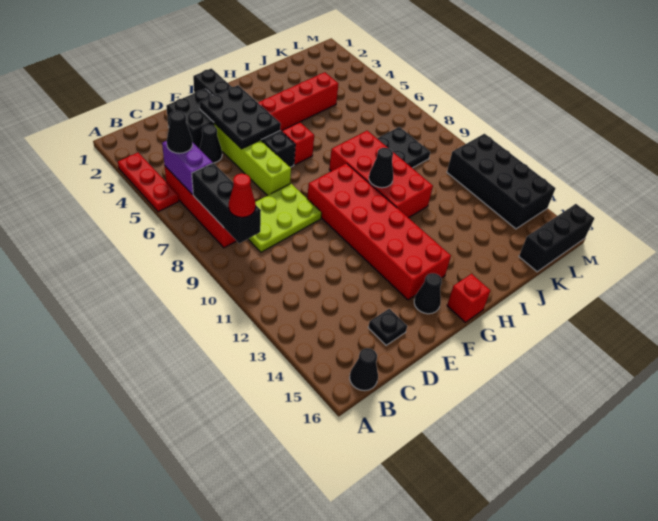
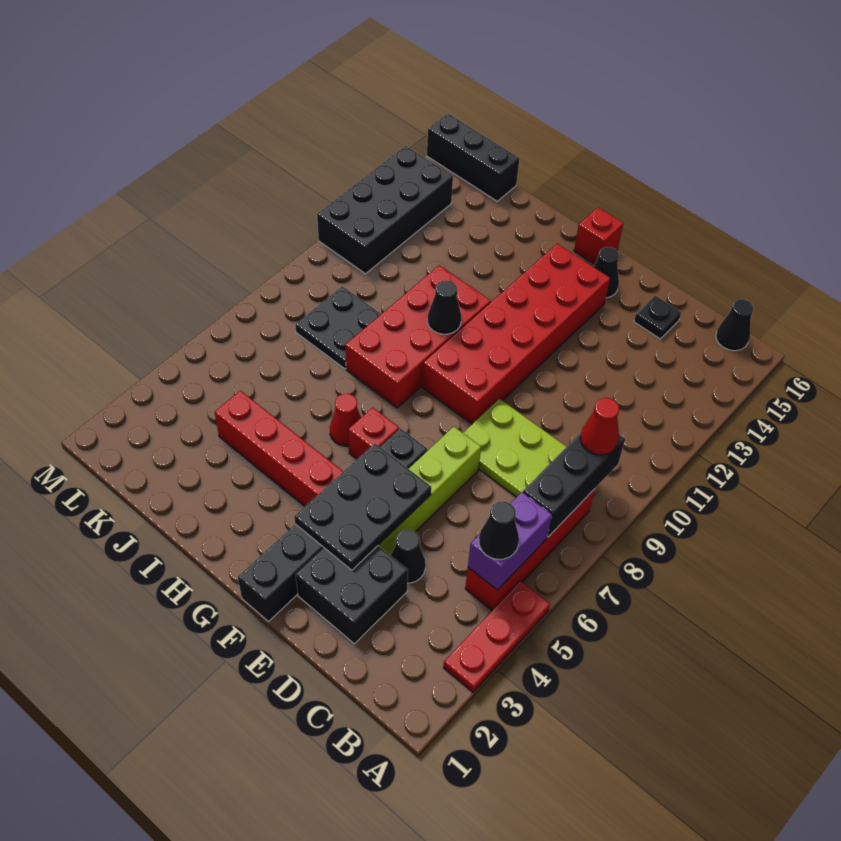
none -> red cone H6 level 1

